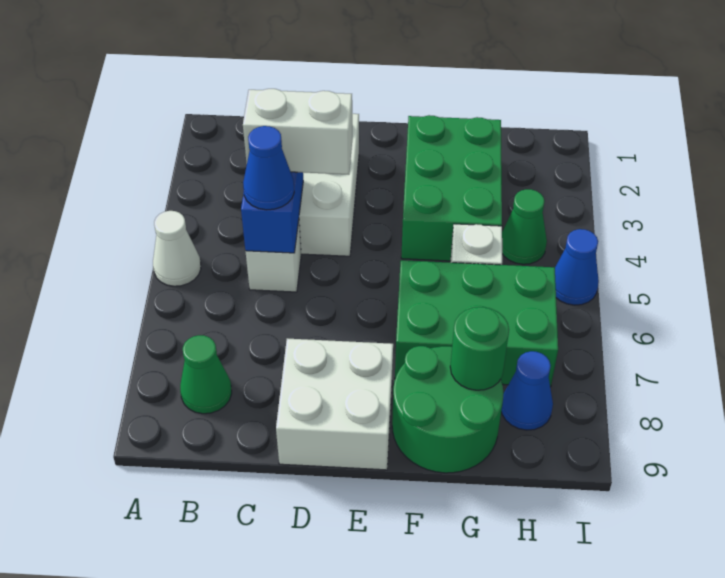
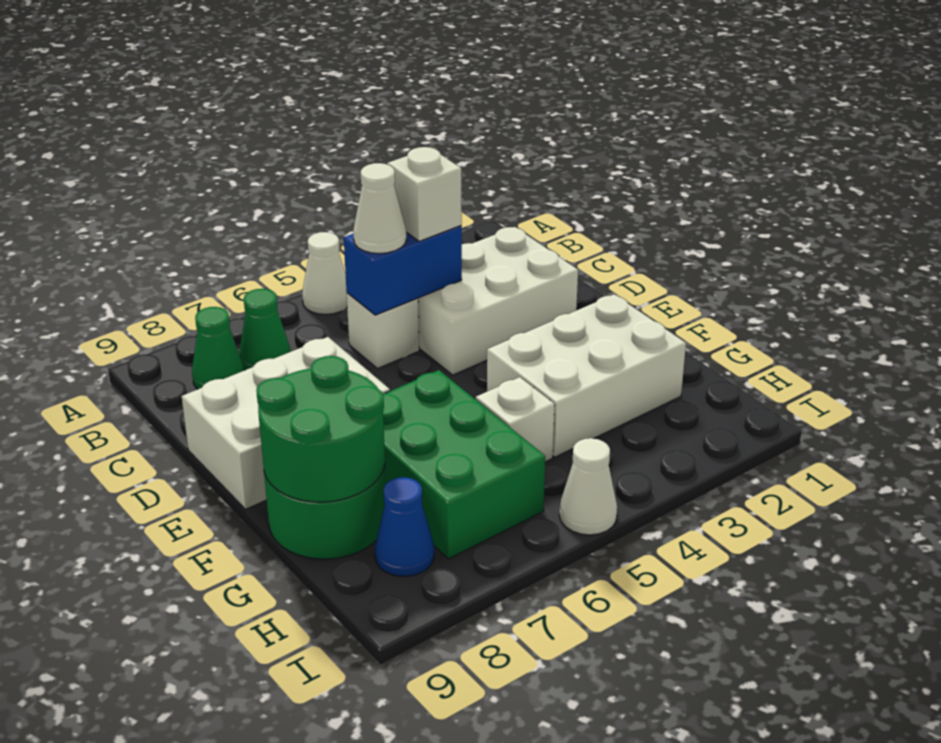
white brick C4:D4 level 3 -> white brick C4 level 3
blue cone C5 level 3 -> white cone C5 level 3
white brick D8:E9 level 1 -> white brick D7:E9 level 1
green brick F2:G4 level 1 -> white brick F2:G4 level 1
green round brick G8 level 2 -> green round brick F8:G9 level 2
green cone H4 level 1 -> green cone B7 level 1
blue cone I5 level 1 -> white cone I5 level 1

